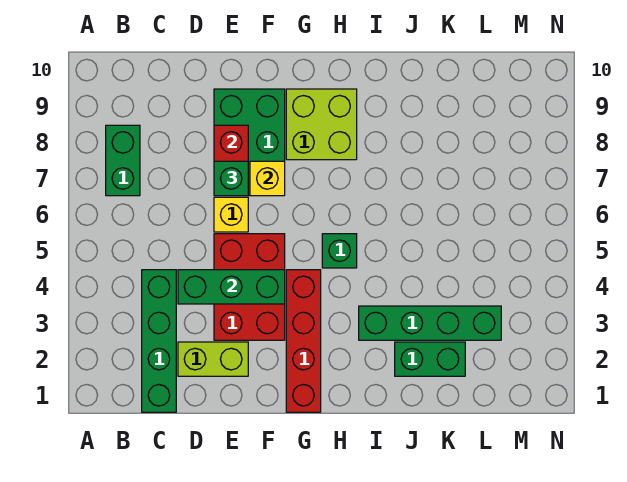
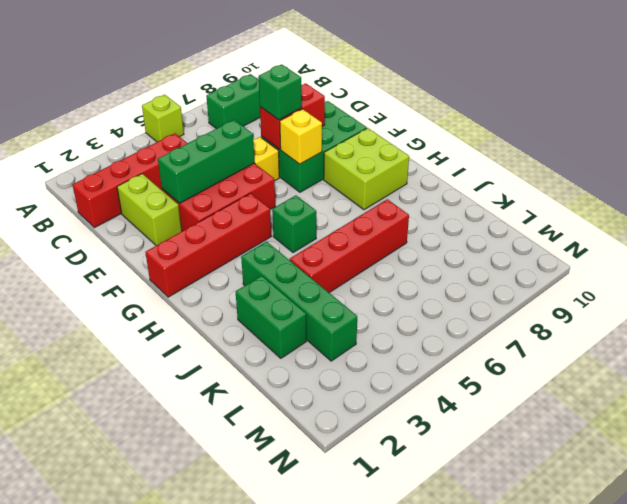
none -> lime brick A5 level 1
green brick C1:C4 level 1 -> red brick C1:C4 level 1
green brick D4:F4 level 2 -> green brick E3:E5 level 2
none -> red brick J4:J7 level 1

